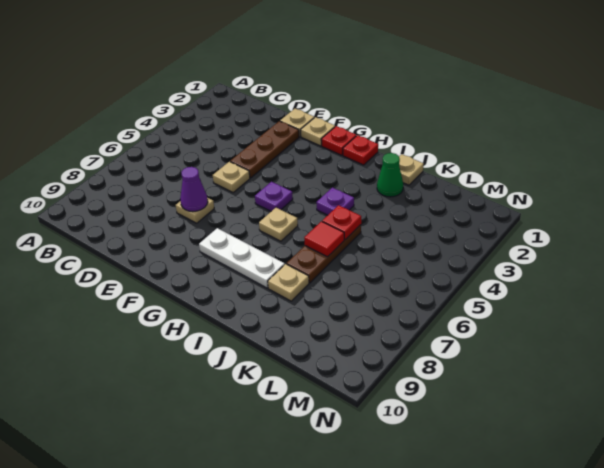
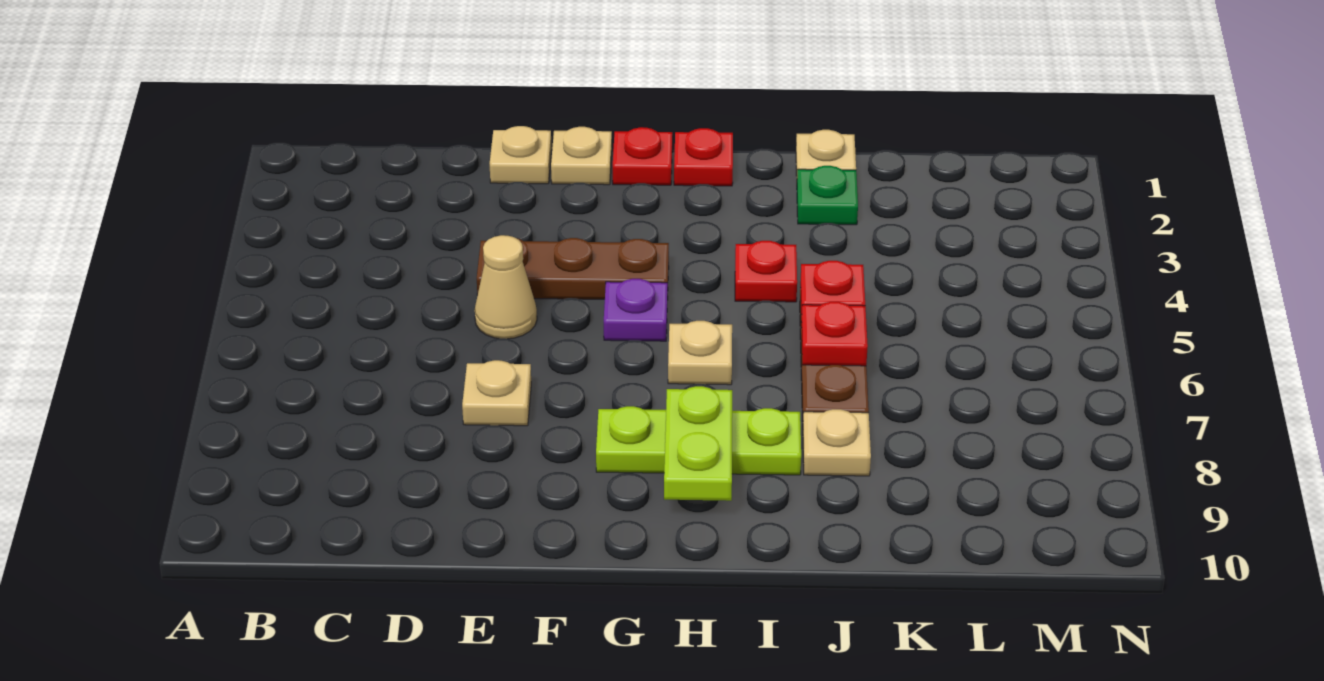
brown plate E2:E4 level 1 -> brown plate E4:G4 level 1
tan plate E5 level 1 -> tan cone E5 level 1
purple cone E7 level 2 -> none
white plate G8:I8 level 1 -> lime plate G8:I8 level 1
none -> lime plate H8:H9 level 2
purple plate I4 level 1 -> red plate I4 level 1
green cone J2 level 1 -> green plate J2 level 1
red tile J6 level 2 -> red plate J6 level 2

